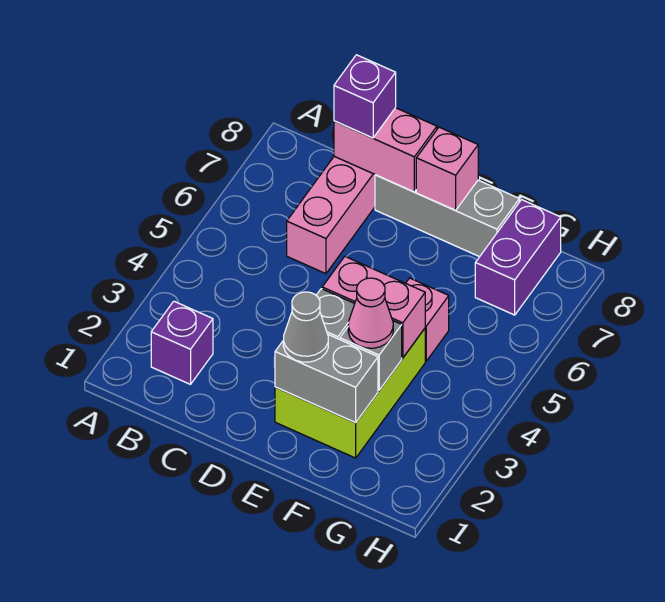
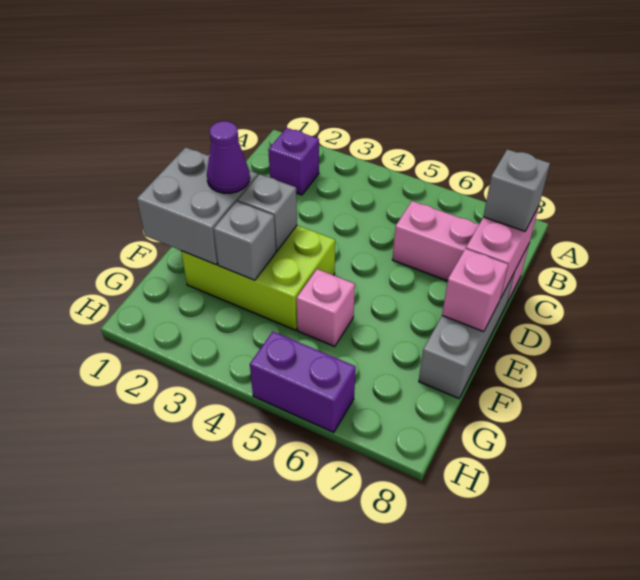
purple brick C8 level 3 -> grey brick C8 level 3
grey brick E2:F2 level 2 -> grey brick E1:F2 level 2
grey cone E2 level 3 -> purple cone E2 level 3
pink brick E4:F4 level 2 -> none
pink cone F3 level 3 -> none
purple brick G7:G8 level 1 -> purple brick H5:H6 level 1

